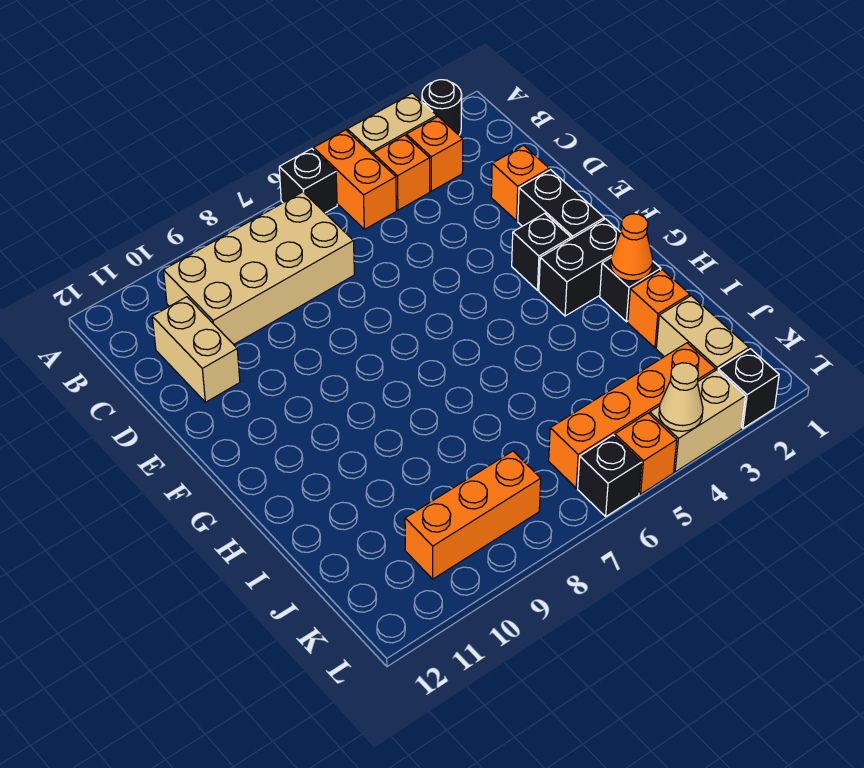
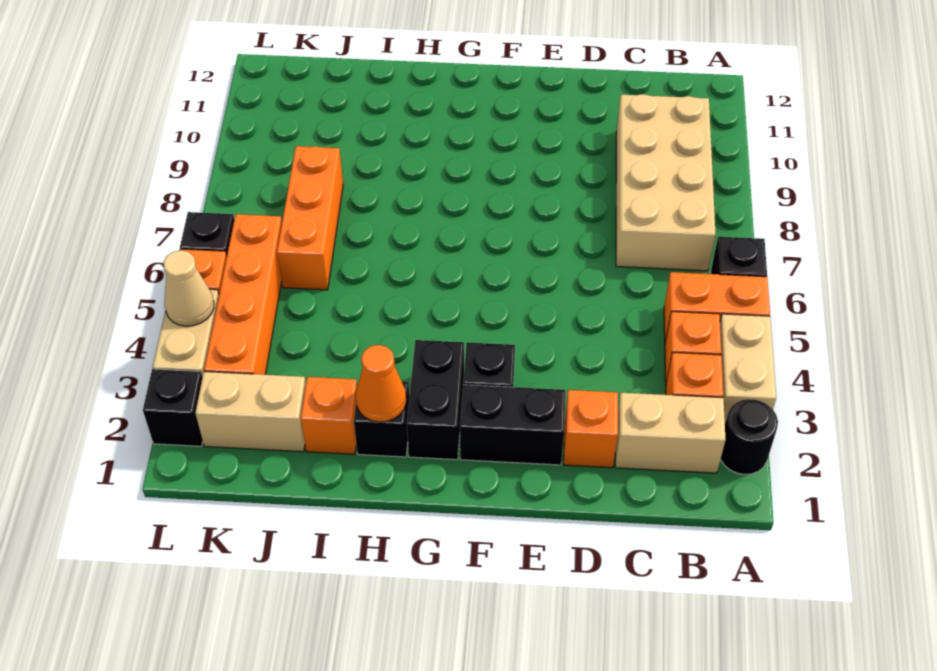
tan brick C11:D11 level 1 -> tan brick B2:C2 level 1
orange brick K8:K10 level 1 -> orange brick J6:J8 level 1

